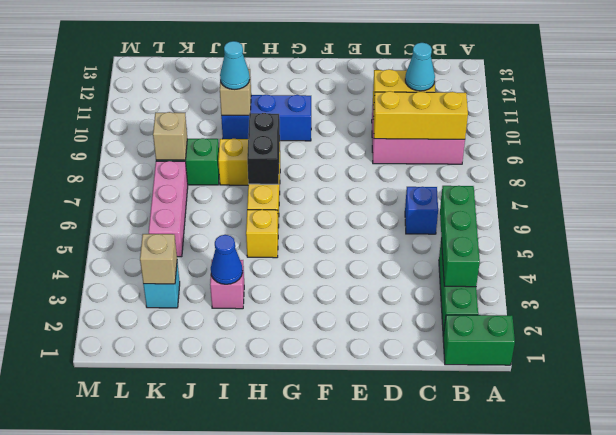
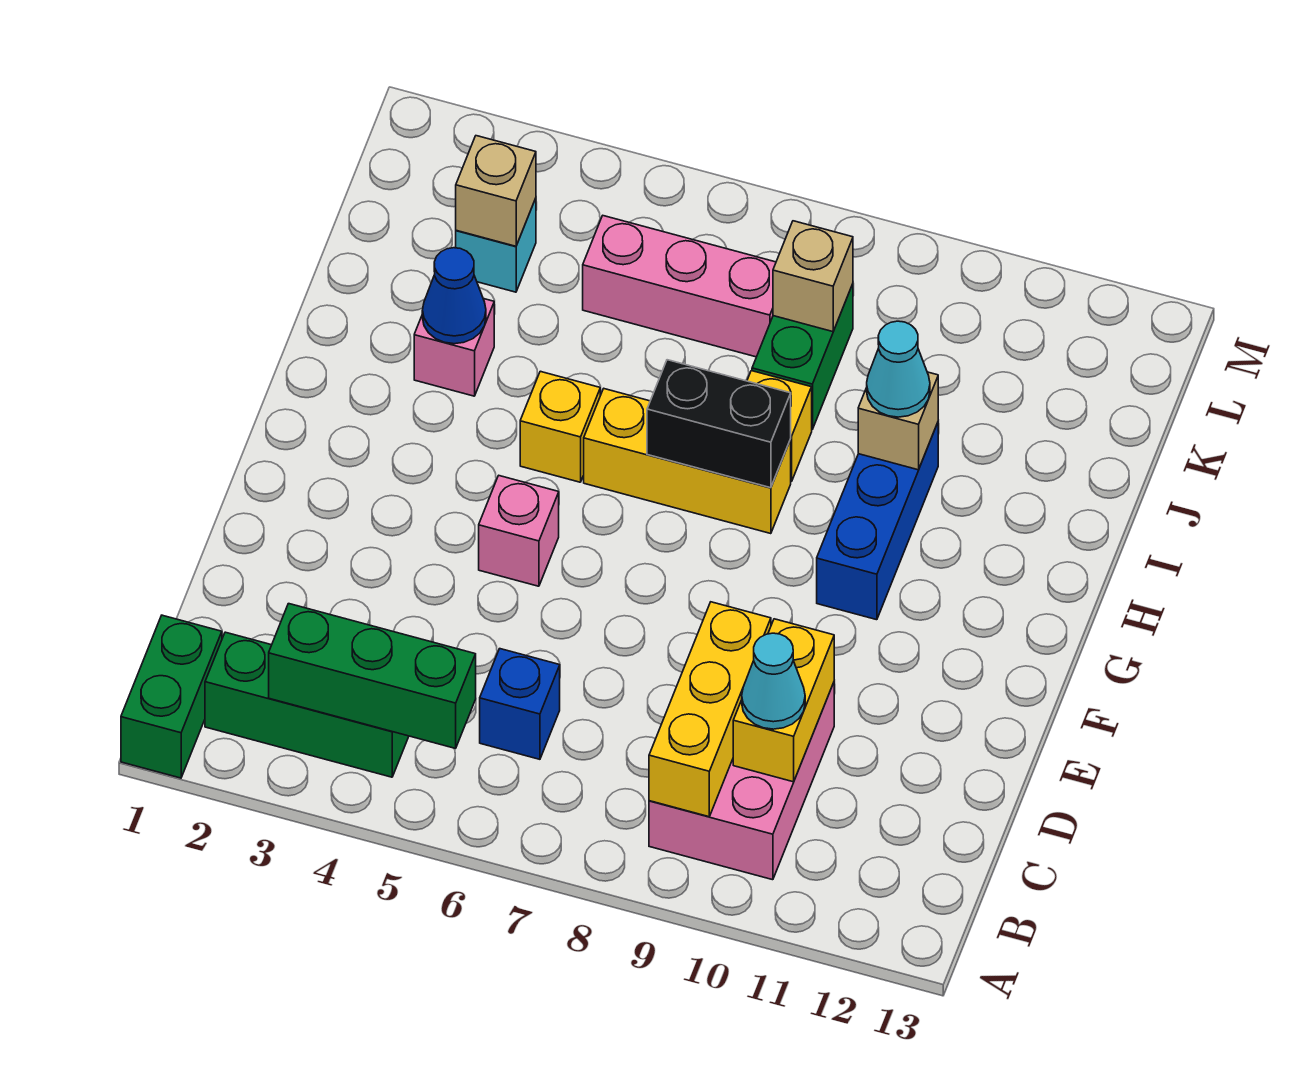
none -> pink brick F5 level 1

